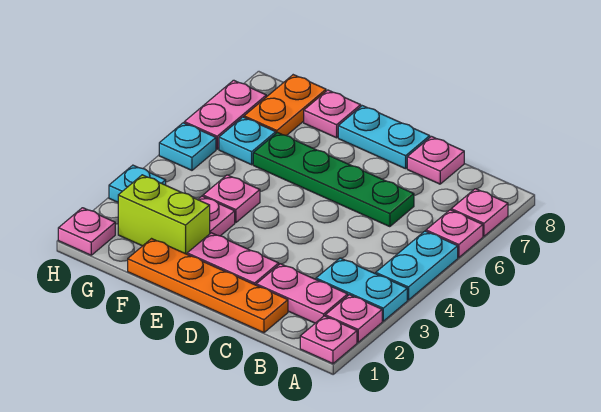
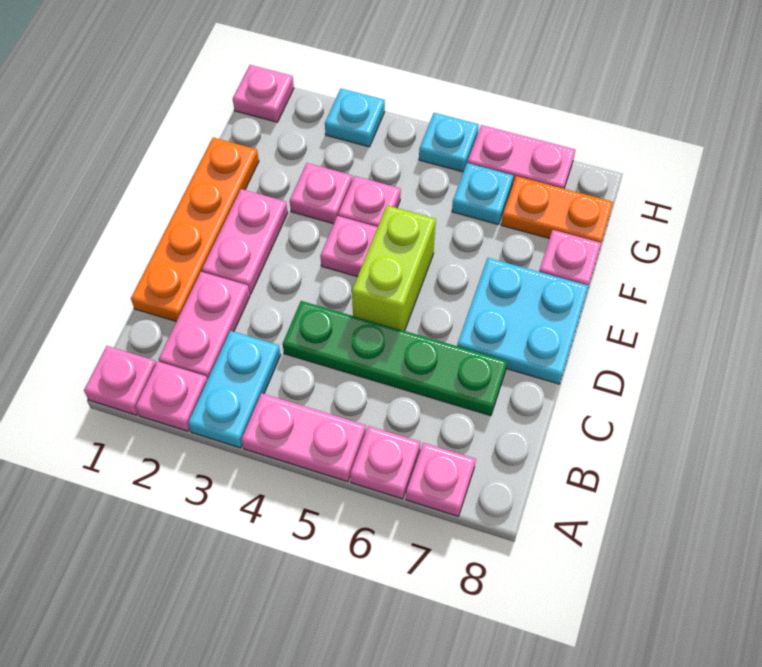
cyan plate A4:A5 level 1 -> pink plate A4:A5 level 1
green plate C6:F6 level 1 -> green plate C4:C7 level 1
pink plate C8 level 1 -> pink plate E4 level 1
cyan plate D8:E8 level 1 -> cyan plate D7:E8 level 1
lime brick F2:G2 level 1 -> lime brick D5:E5 level 1

